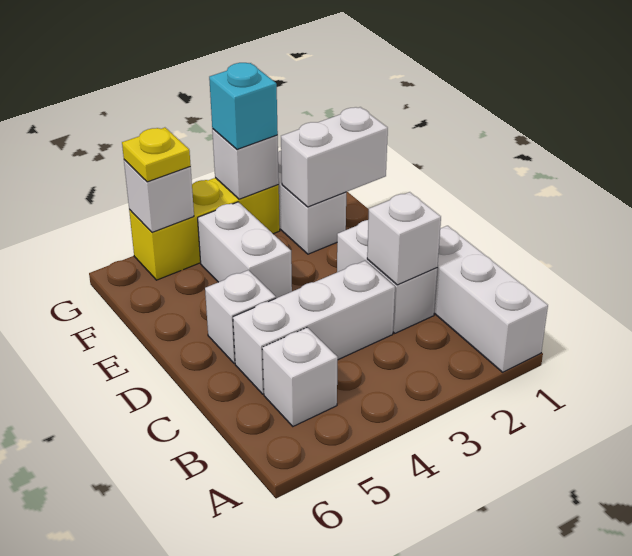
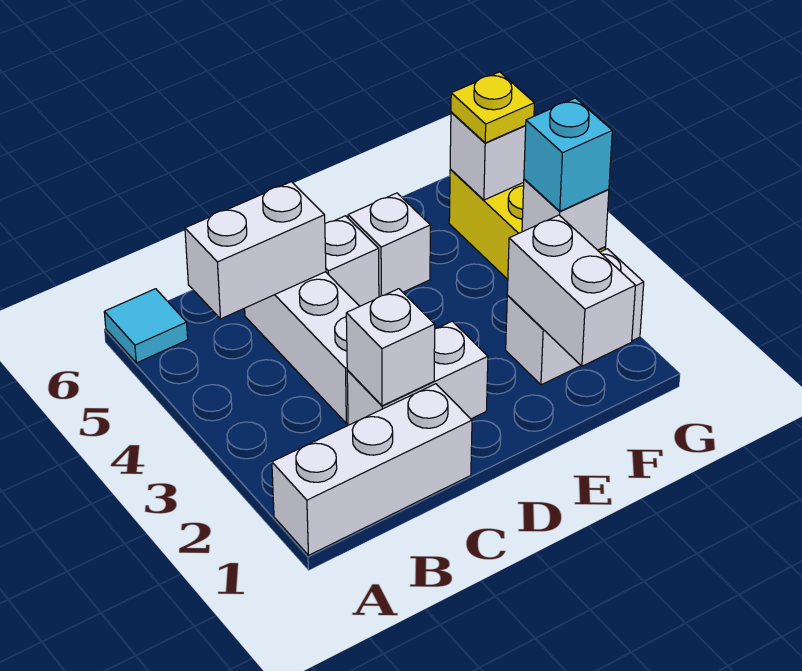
none -> cyan tile A6 level 1
white brick B5 level 1 -> white brick E5 level 1
white brick E4:F4 level 1 -> white brick B5:C5 level 2

